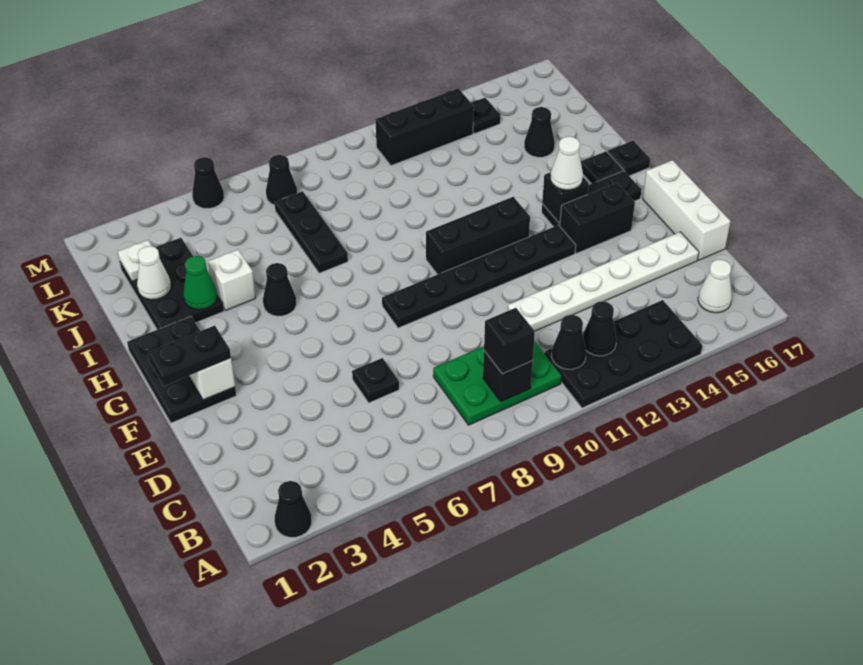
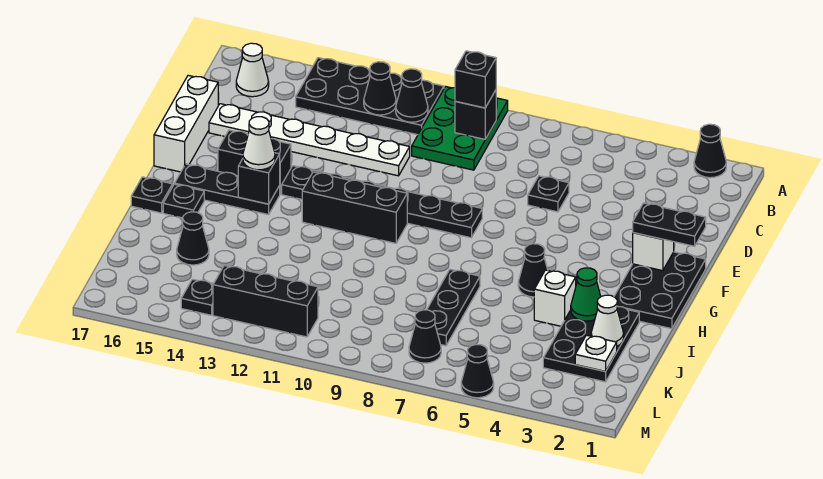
green plate B8:C10 level 1 -> green plate A9:C10 level 1

